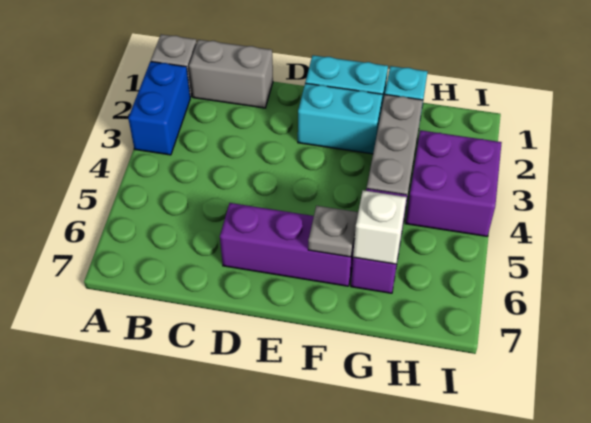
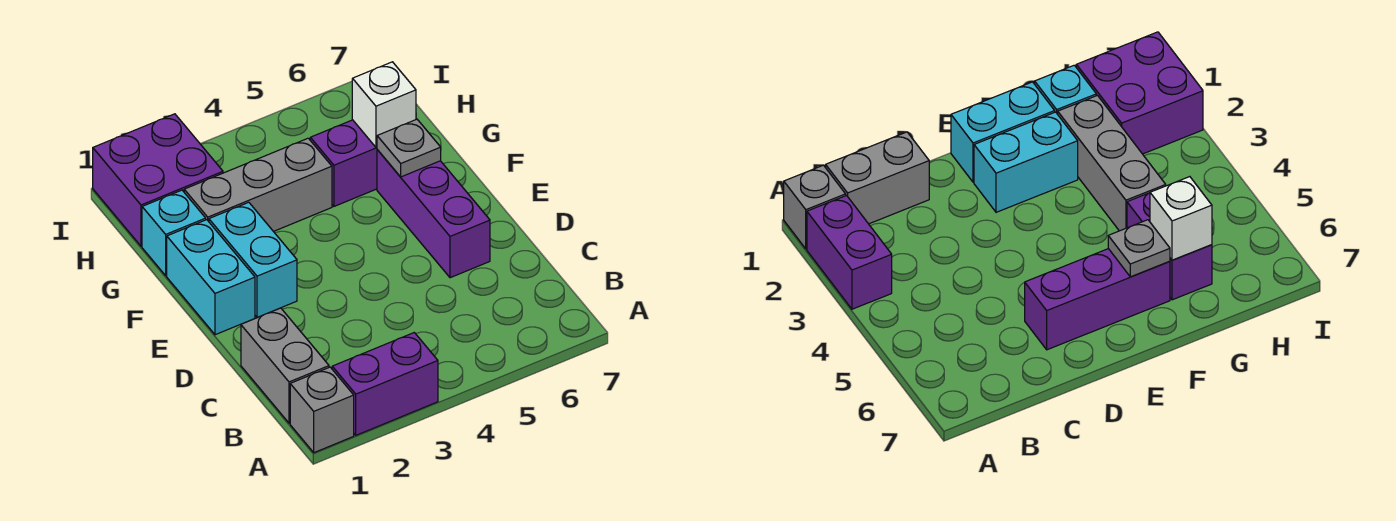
blue brick A2:A3 level 1 -> purple brick A2:A3 level 1
purple brick H3:I4 level 1 -> purple brick H1:I2 level 1

